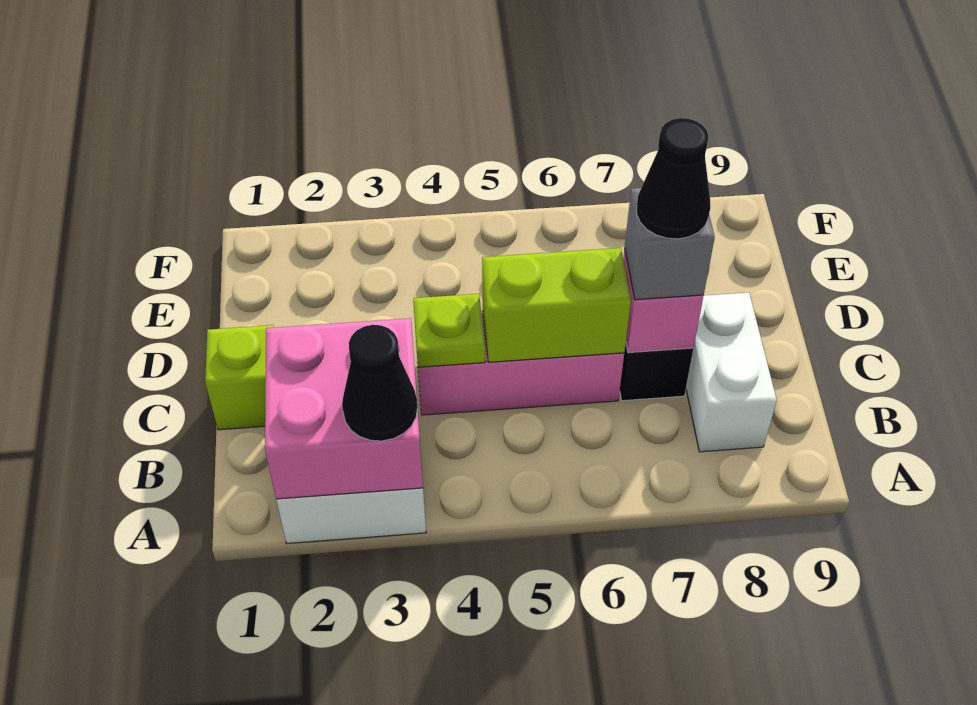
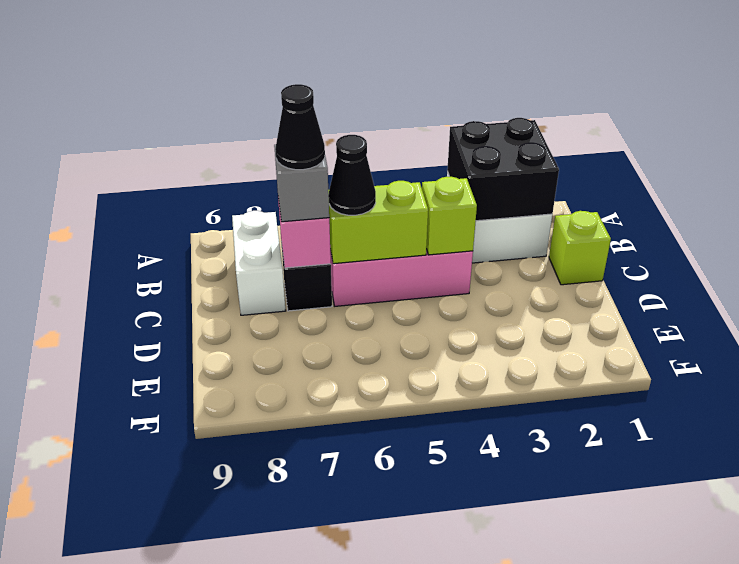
pink brick A2:B3 level 2 -> black brick A2:B3 level 2
black cone A3 level 3 -> black cone C6 level 3
lime plate C4 level 2 -> lime brick C4 level 2

